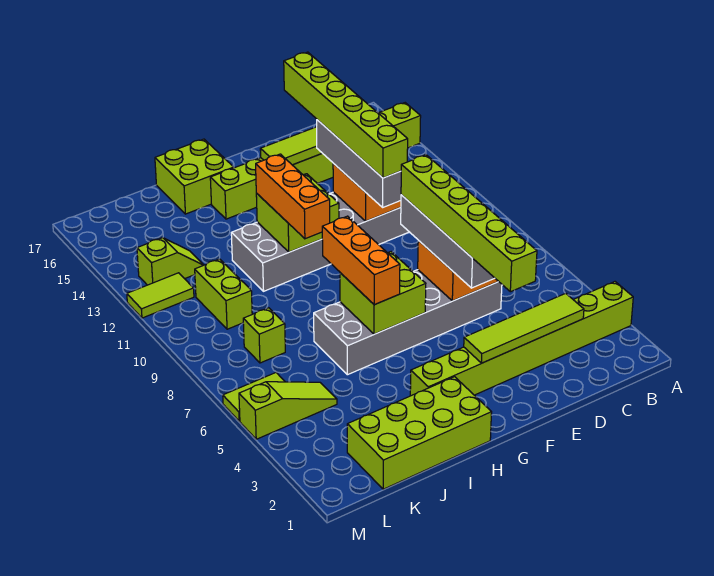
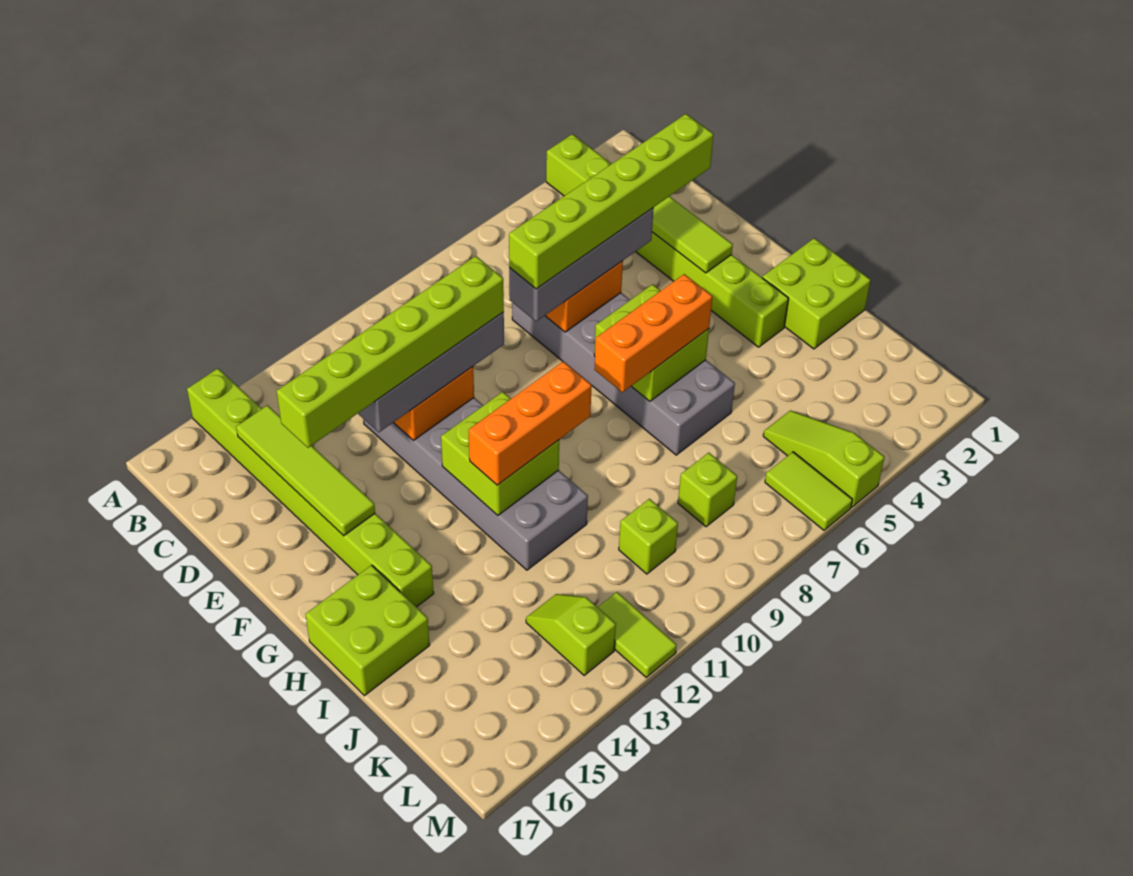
lime brick H1:K2 level 1 -> lime brick H1:I2 level 1
lime brick K10:K11 level 1 -> lime brick K10 level 1

